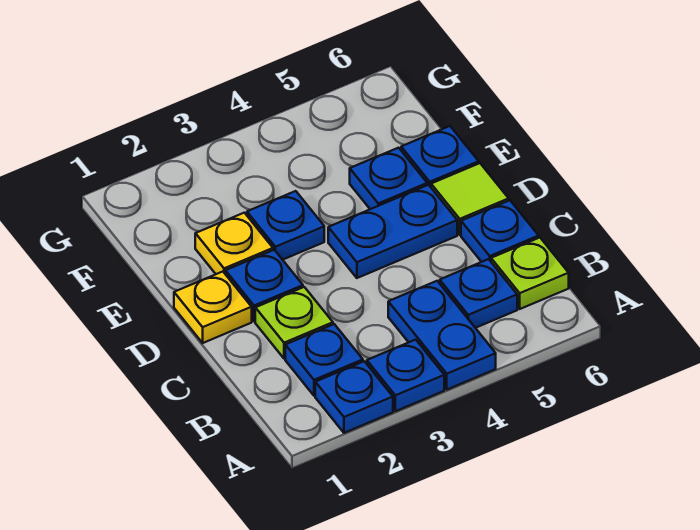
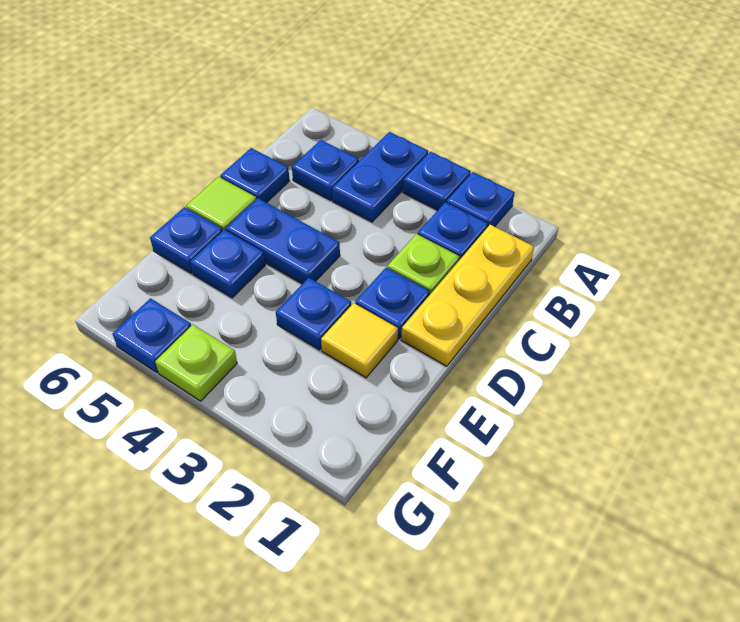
lime plate B6 level 1 -> lime plate G4 level 1
yellow plate D1 level 1 -> yellow plate B1:D1 level 1
yellow plate E2 level 1 -> yellow tile E2 level 1
none -> blue plate G5 level 1

